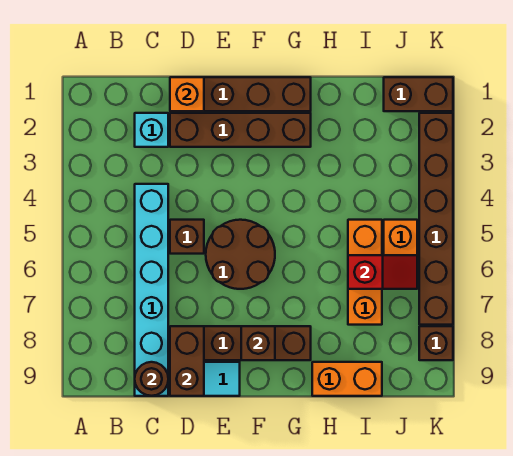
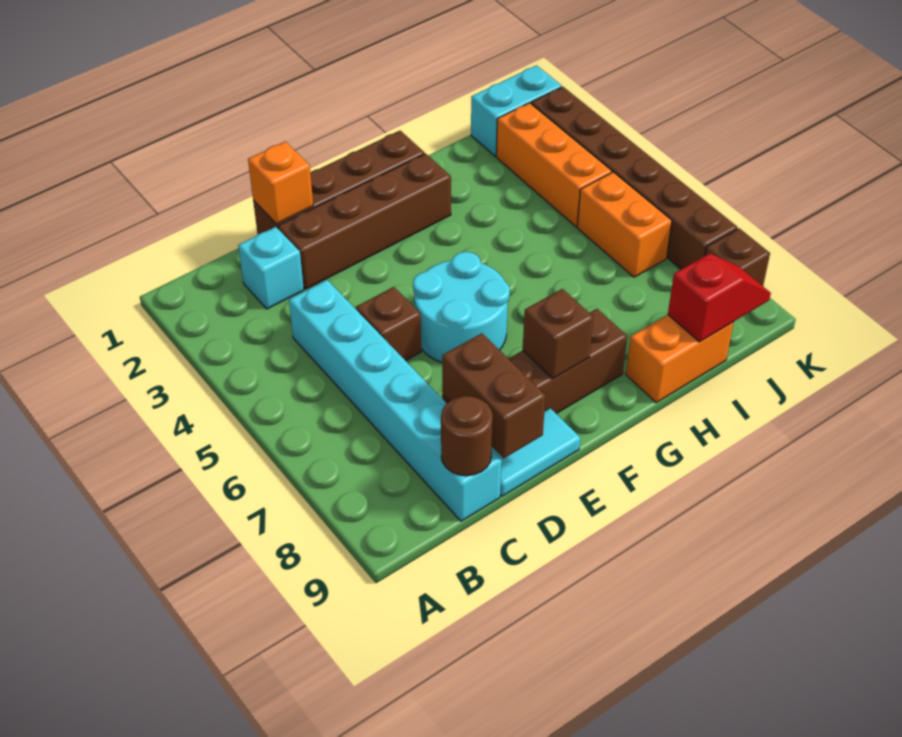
brown round brick E5:F6 level 1 -> cyan round brick E5:F6 level 1
orange brick I5:I7 level 1 -> orange brick J2:J4 level 1
red slope I6:J6 level 2 top I -> red slope I9:J9 level 2 top I
brown brick J1:K1 level 1 -> cyan brick J1:K1 level 1

